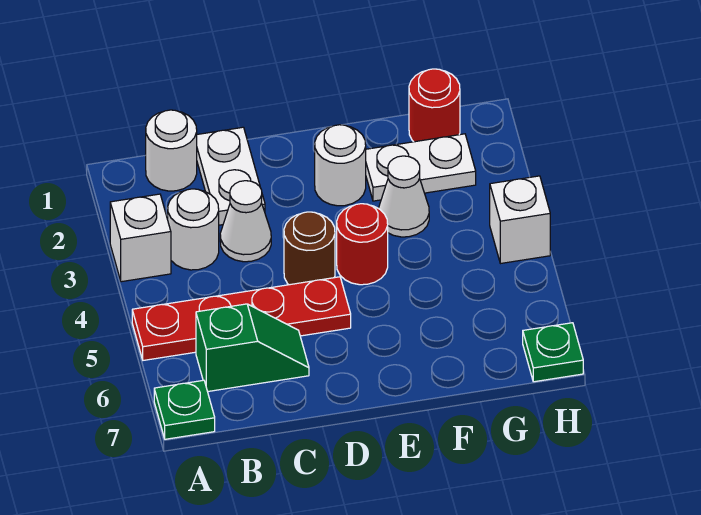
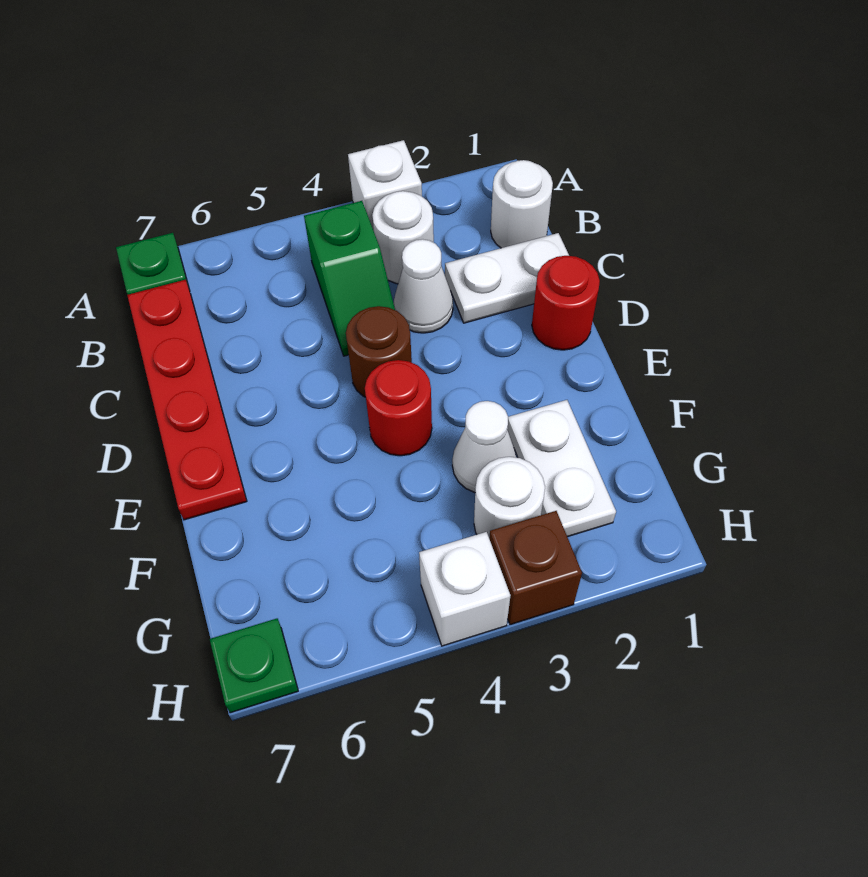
red plate A5:D5 level 1 -> red plate B7:E7 level 1
green slope B6:C6 level 1 top B -> green slope B4:C4 level 1 top B
white round brick E2 level 1 -> white round brick G3 level 1
red round brick G1 level 1 -> red round brick D1 level 1
none -> brown brick H3 level 1

